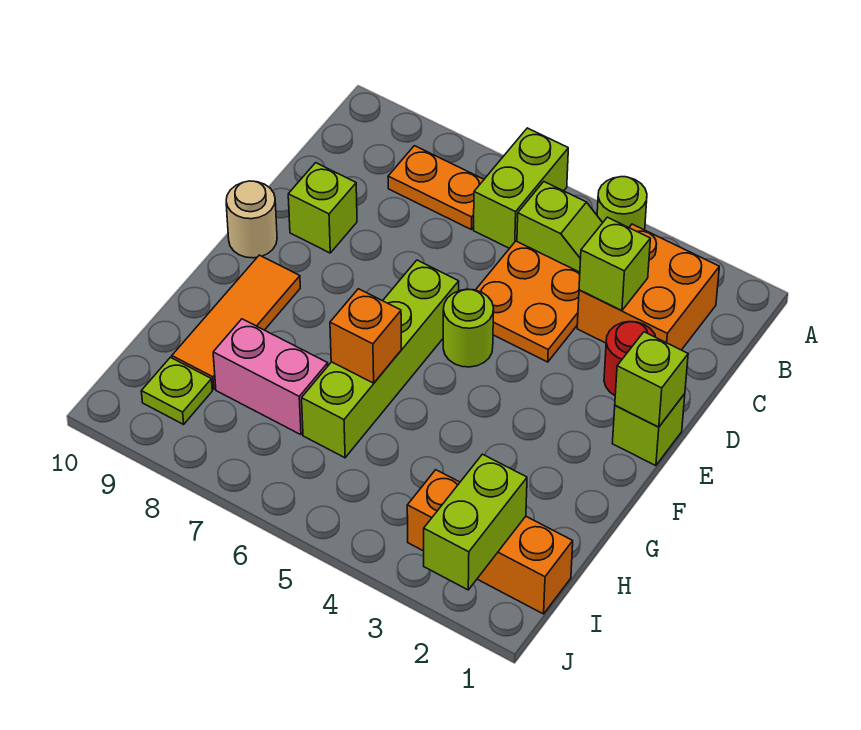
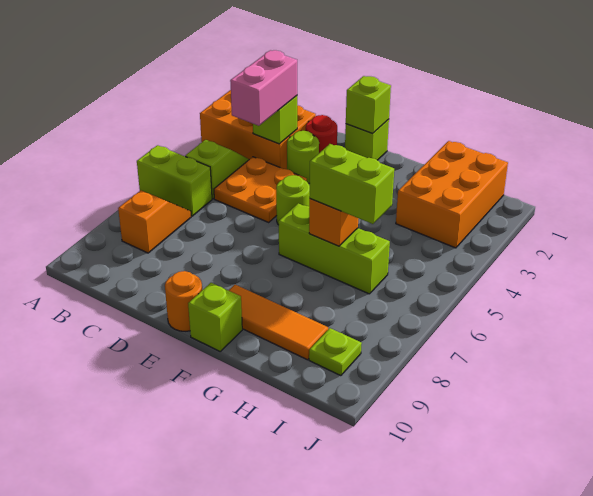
lime round brick A4 level 1 -> lime round brick D3 level 1
orange brick B2:C3 level 1 -> orange brick A2:C3 level 1
orange plate B7:B8 level 1 -> orange slope B7:B8 level 1 top 8
lime brick D9 level 1 -> lime brick F10 level 1
lime brick E6:H6 level 1 -> lime brick F6:H6 level 1
tan round brick E10 level 1 -> orange round brick E10 level 1
pink brick H7:H8 level 1 -> pink brick C3:C4 level 3
orange brick I1:I3 level 1 -> orange brick H1:I3 level 1
lime brick I2:J2 level 2 -> lime brick G6:H6 level 3

